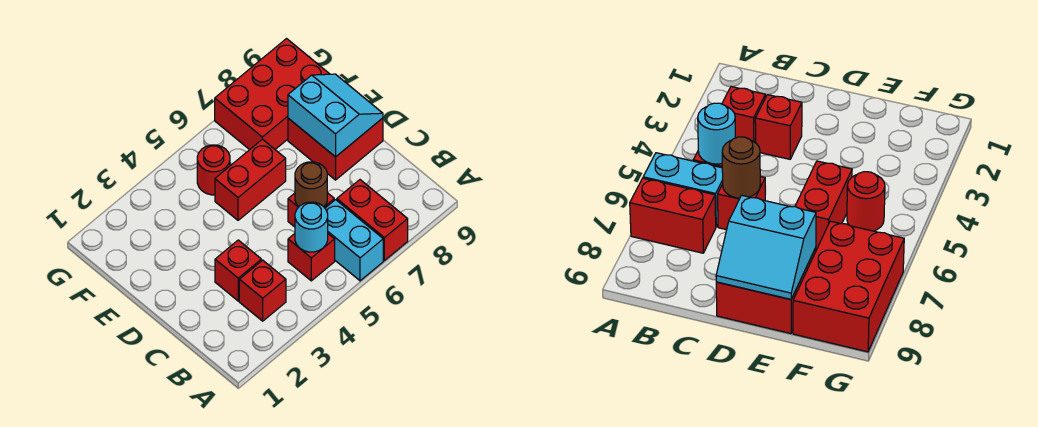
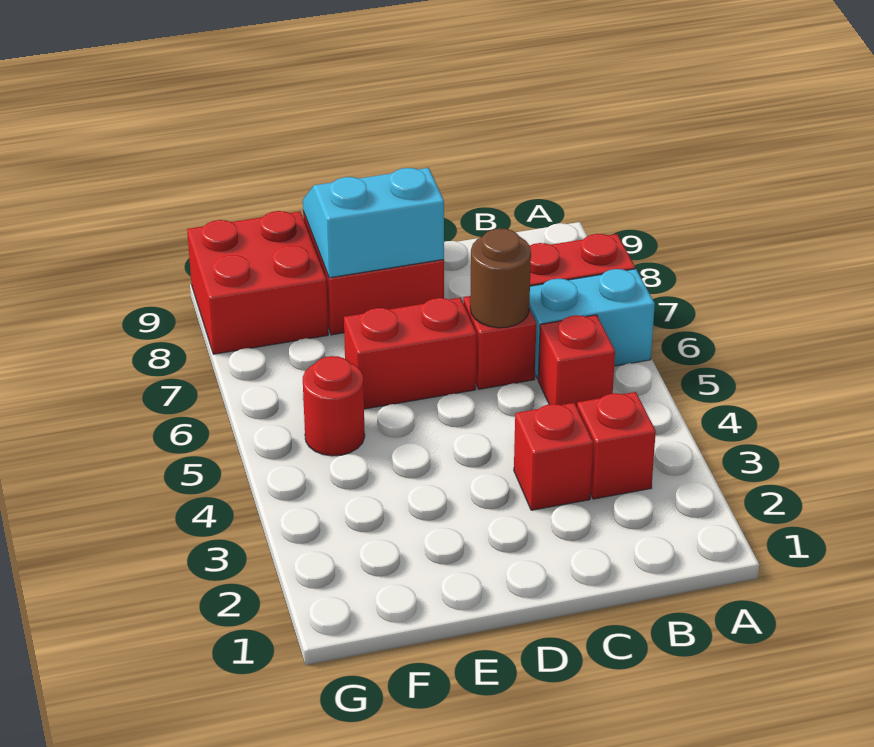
cyan round brick B5 level 2 -> none
red brick E5:E6 level 1 -> red brick D6:E6 level 1
red brick F7:G9 level 1 -> red brick F8:G9 level 1

